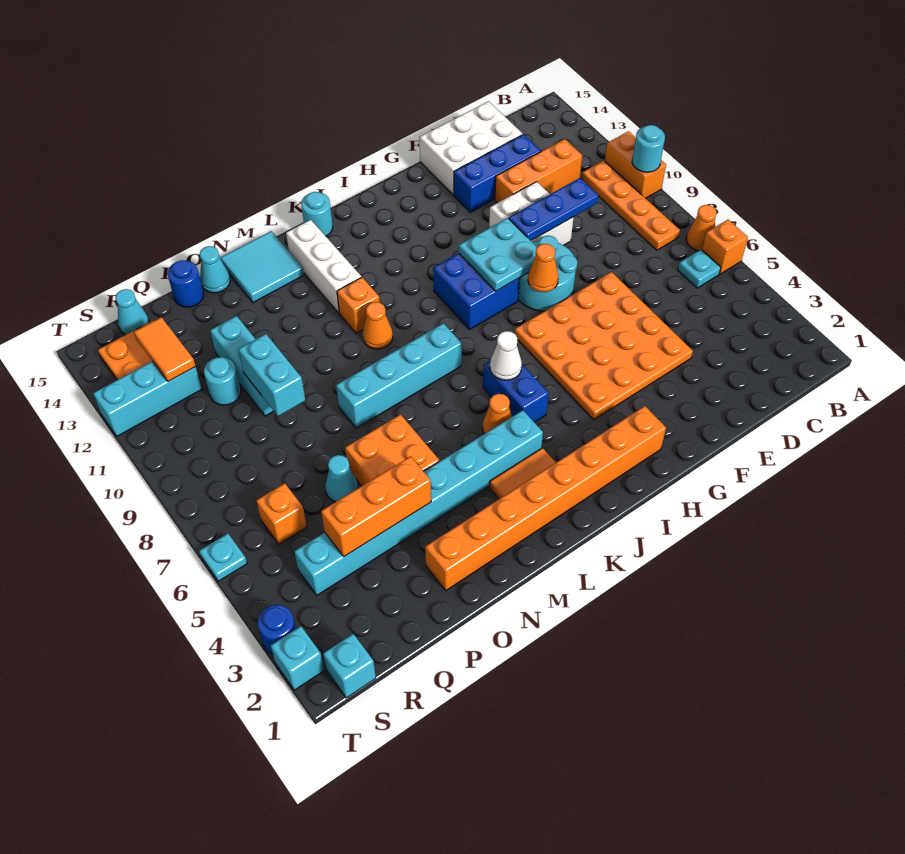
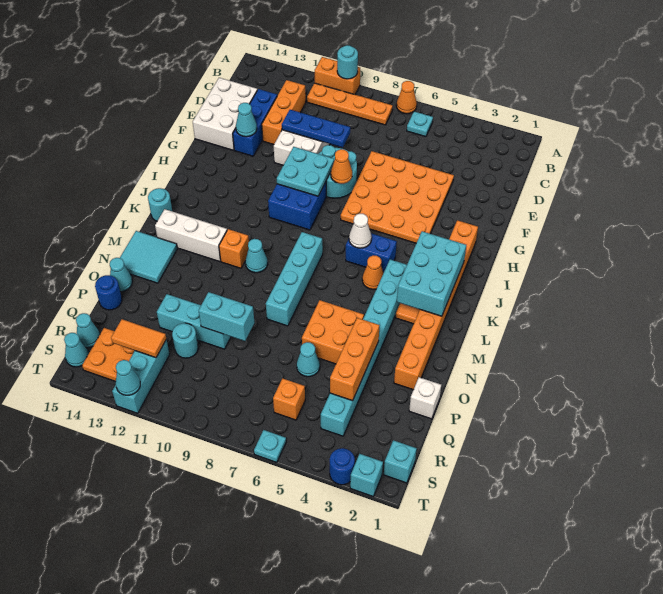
orange brick A6 level 1 -> none
blue plate D10:F10 level 2 -> blue plate E9:E11 level 2
none -> cyan cone F13 level 2
none -> cyan brick J2:L3 level 2
orange cone L10 level 1 -> cyan cone L10 level 1
none -> white brick P1 level 1
none -> cyan cone S15 level 1
none -> cyan cone T12 level 2

